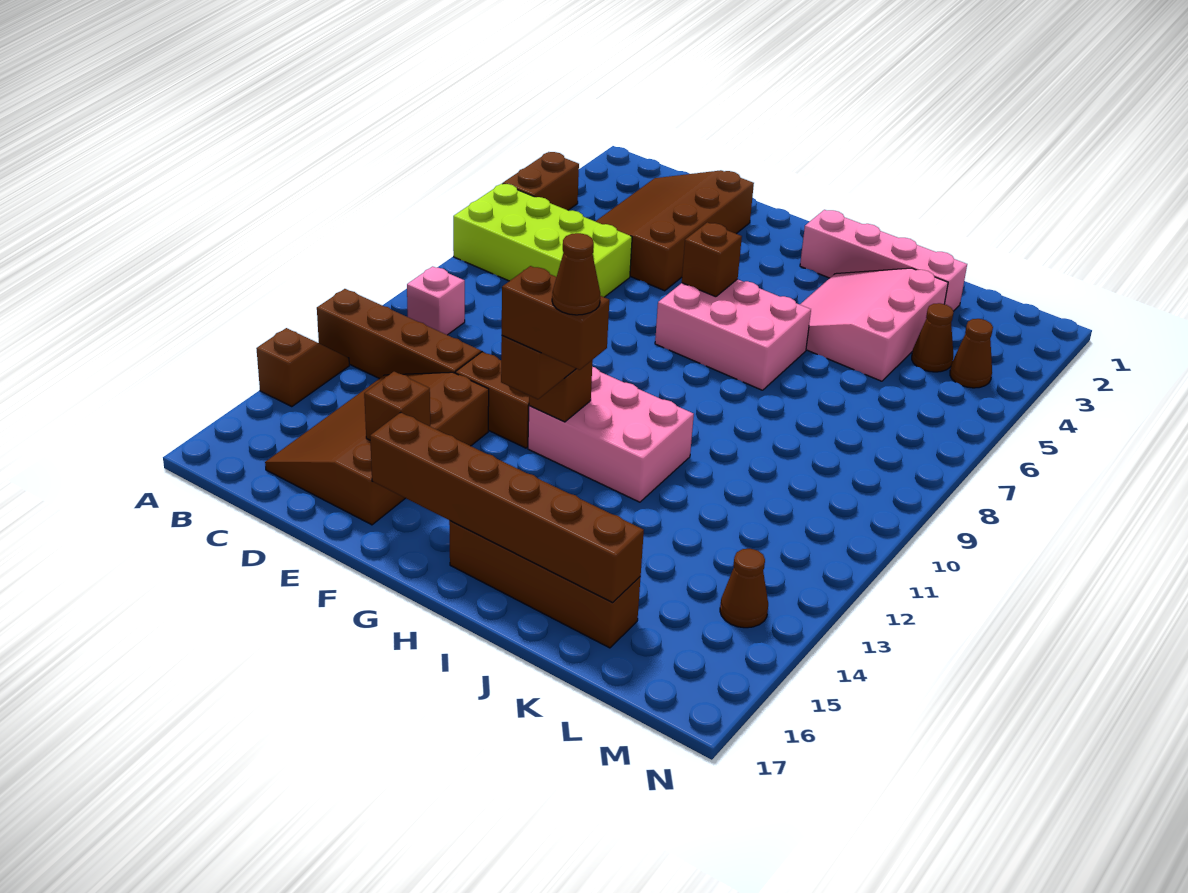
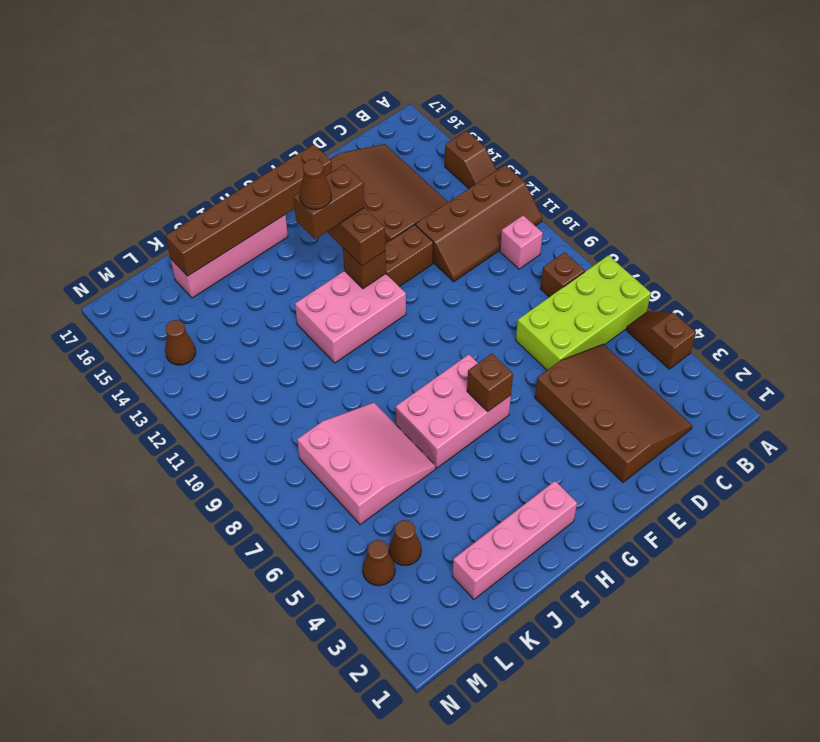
brown brick A4:A5 level 1 -> brown slope A4:A5 level 1 top 4
brown brick E15 level 2 -> brown brick B8 level 1
brown brick H16:K16 level 1 -> pink brick H16:K16 level 1
pink slope I3:K5 level 1 top K -> pink slope J6:L8 level 1 top L

